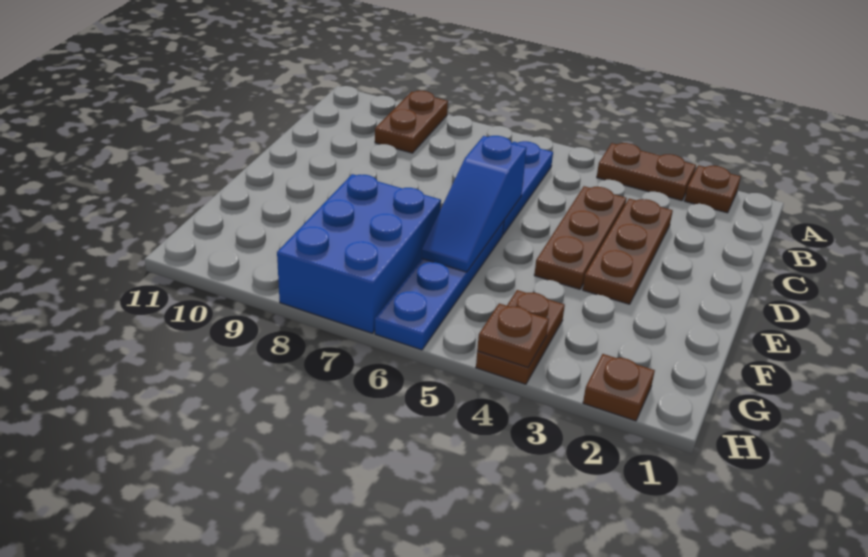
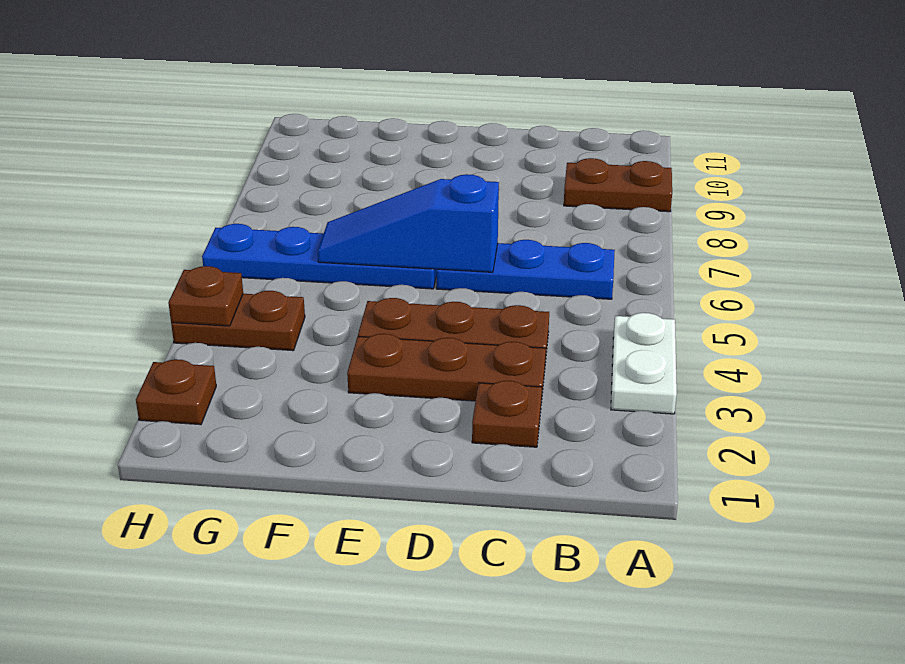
brown plate A2 level 1 -> brown plate C2 level 1
brown plate A3:A4 level 1 -> white plate A3:A4 level 1
blue brick F7:H8 level 1 -> none

